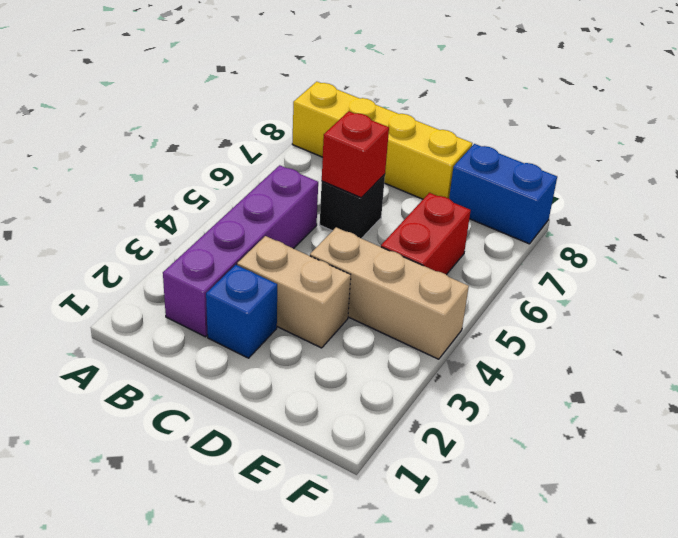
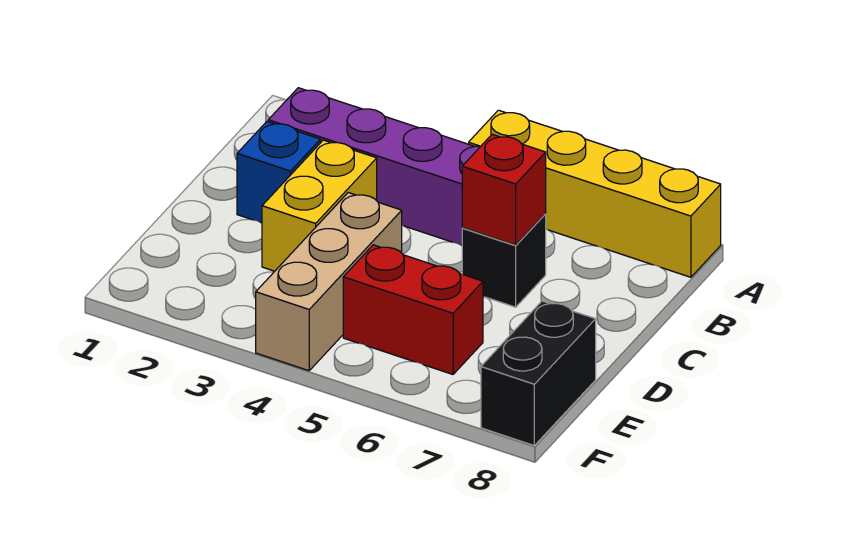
yellow brick A8:D8 level 1 -> yellow brick A5:A8 level 1
tan brick C3:D3 level 1 -> yellow brick C3:D3 level 1
blue brick E8:F8 level 1 -> black brick E8:F8 level 1

